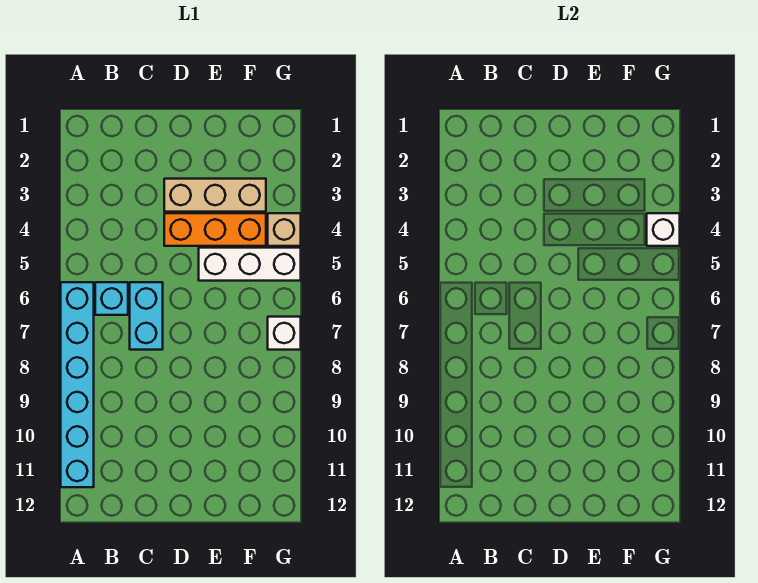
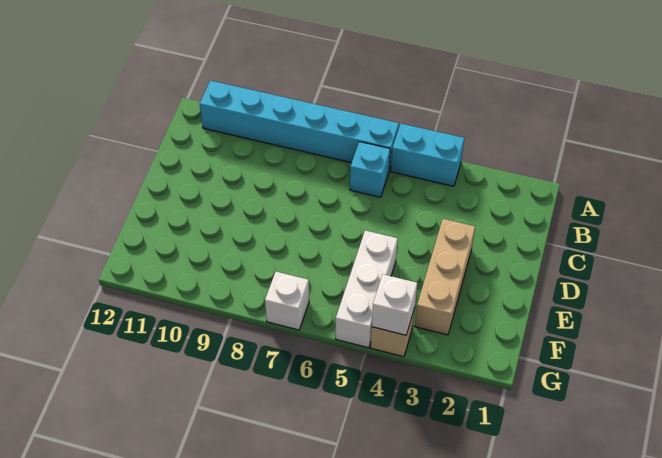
cyan brick C6:C7 level 1 -> cyan brick A4:A5 level 1
orange brick D4:F4 level 1 -> none

